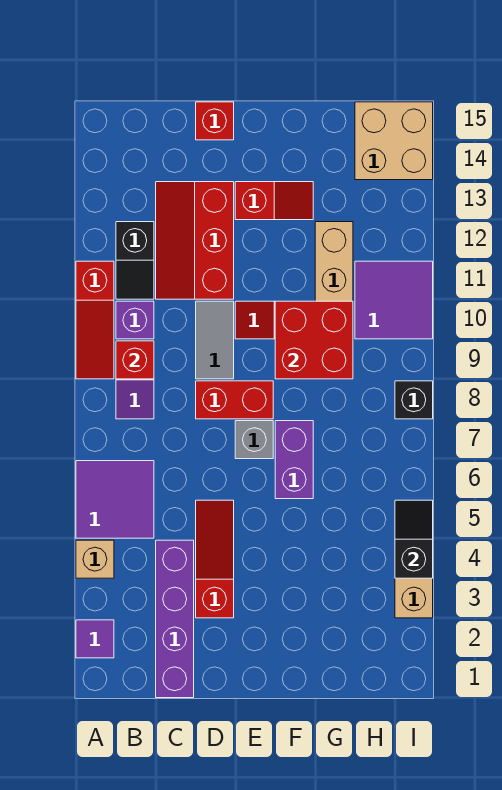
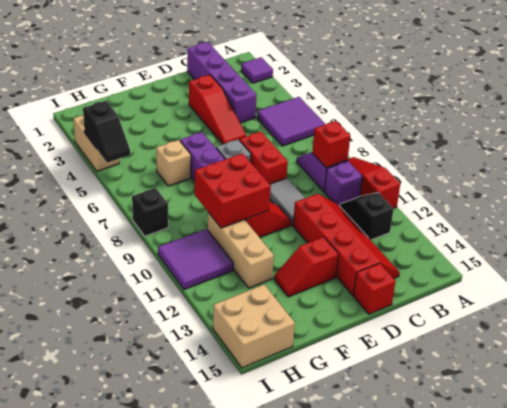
tan brick A4 level 1 -> tan brick G6 level 1
red slope C11:D13 level 1 top D -> red slope C11:D14 level 1 top D
red brick D8:E8 level 1 -> red brick D7:D8 level 1

